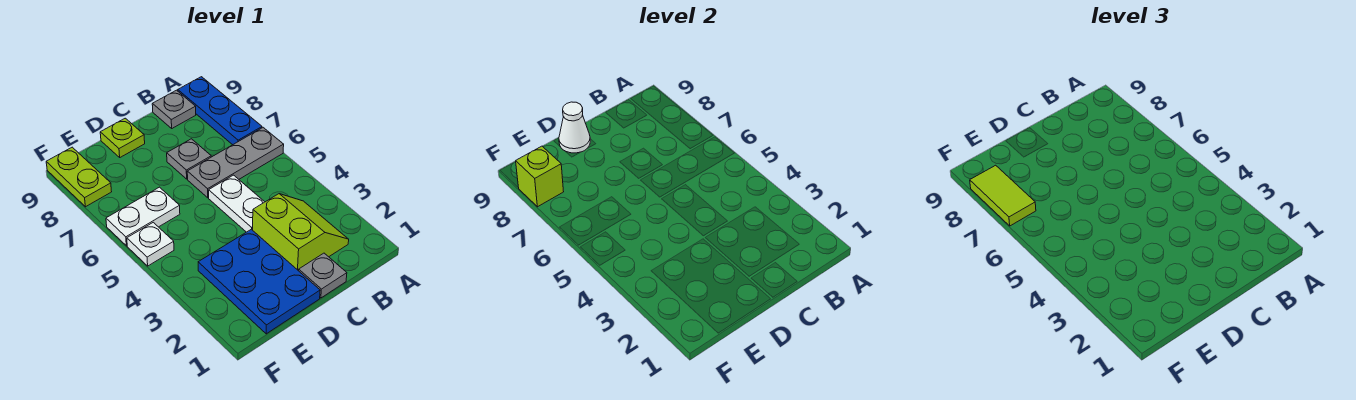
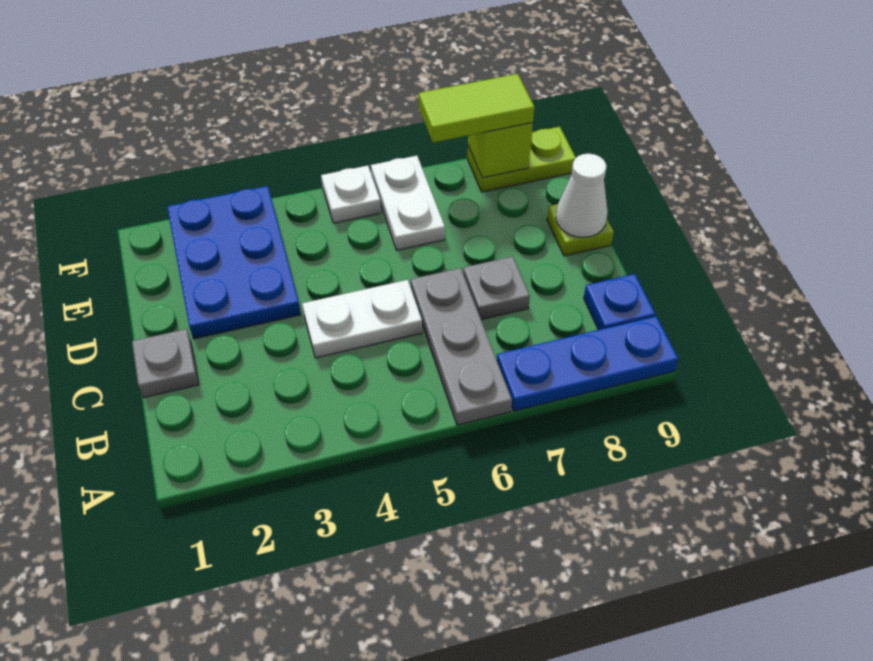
lime slope B2:C3 level 1 top C -> none
grey plate B9 level 1 -> blue plate B9 level 1
blue plate D1:E3 level 1 -> blue plate D2:F3 level 1

